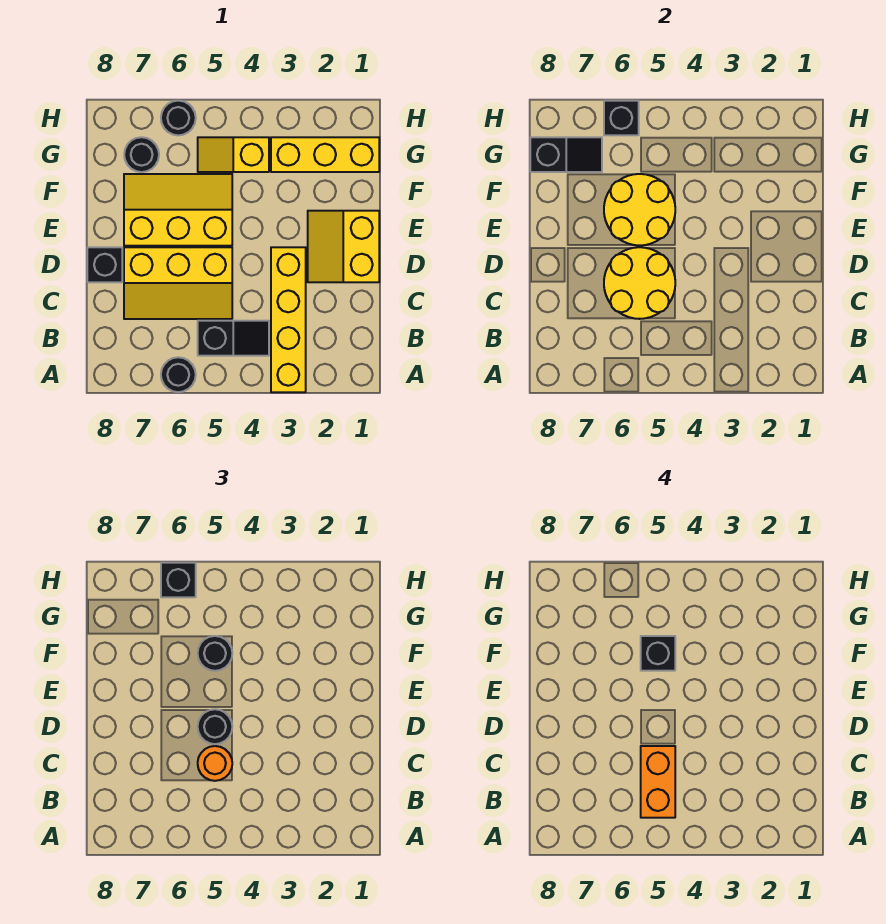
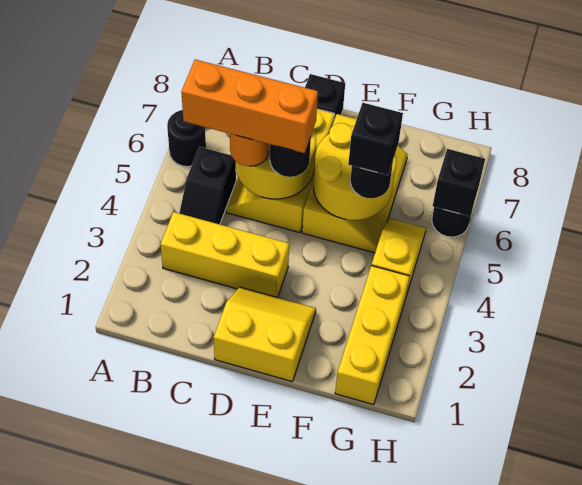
yellow brick A3:D3 level 1 -> yellow brick B3:D3 level 1
orange brick B5:C5 level 4 -> orange brick B5:D5 level 4
black round brick G7 level 1 -> none
black slope G7:G8 level 2 top 8 -> none
black brick H6 level 3 -> none

